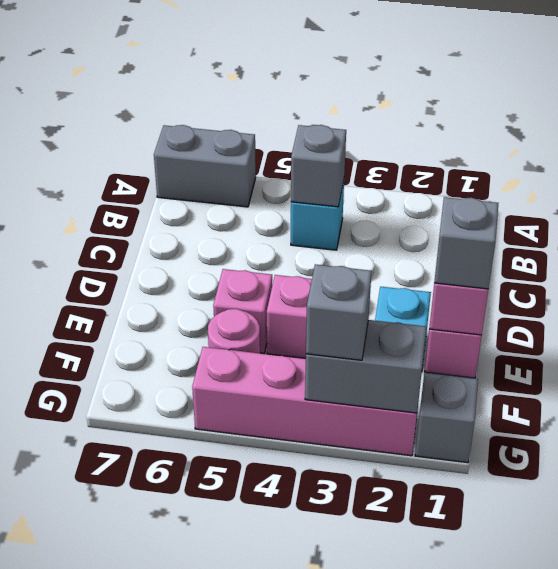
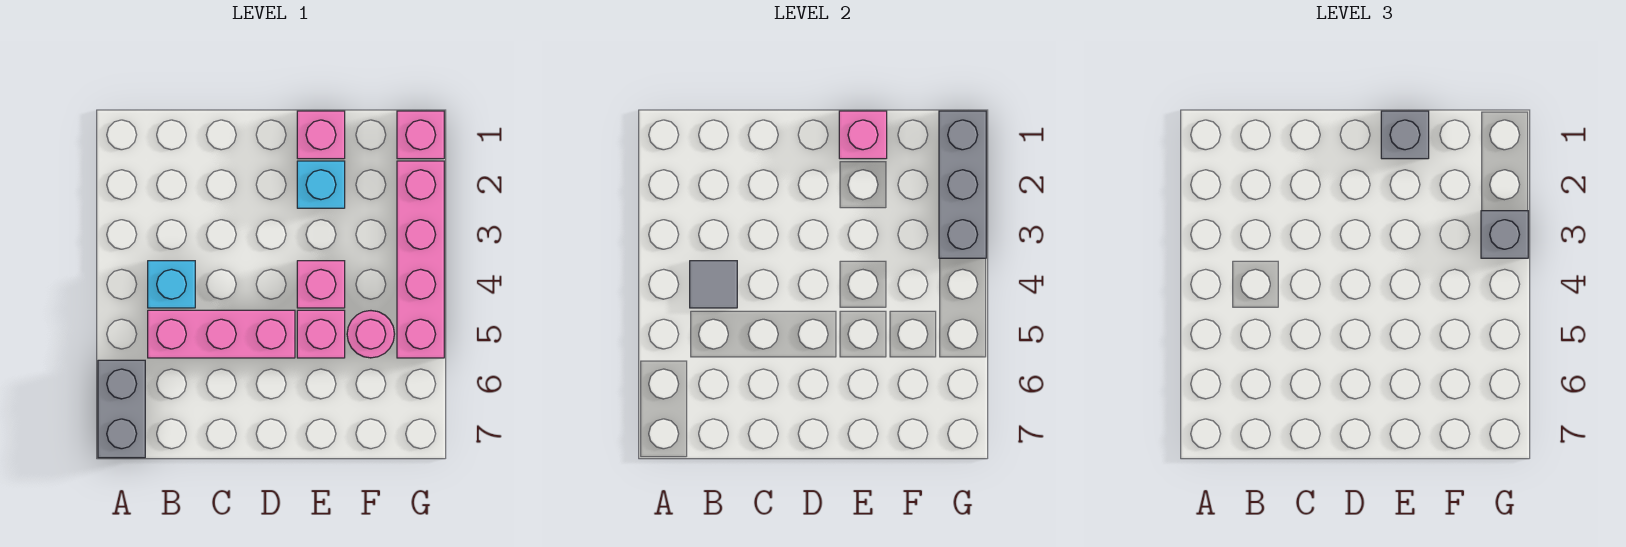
grey brick B4 level 2 -> grey tile B4 level 2
none -> pink brick B5:D5 level 1
grey brick G1 level 1 -> pink brick G1 level 1
grey brick G2:G3 level 2 -> grey brick G1:G3 level 2

